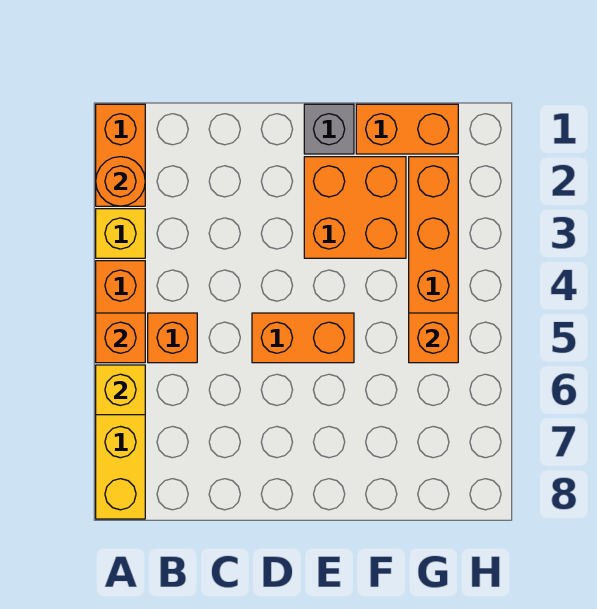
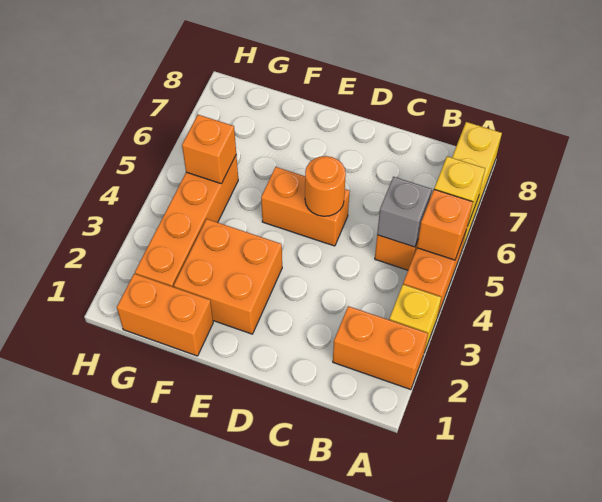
orange brick A1:A2 level 1 -> orange brick A2:B2 level 1
orange round brick A2 level 2 -> orange round brick D5 level 2
grey brick E1 level 1 -> grey brick B5 level 2

